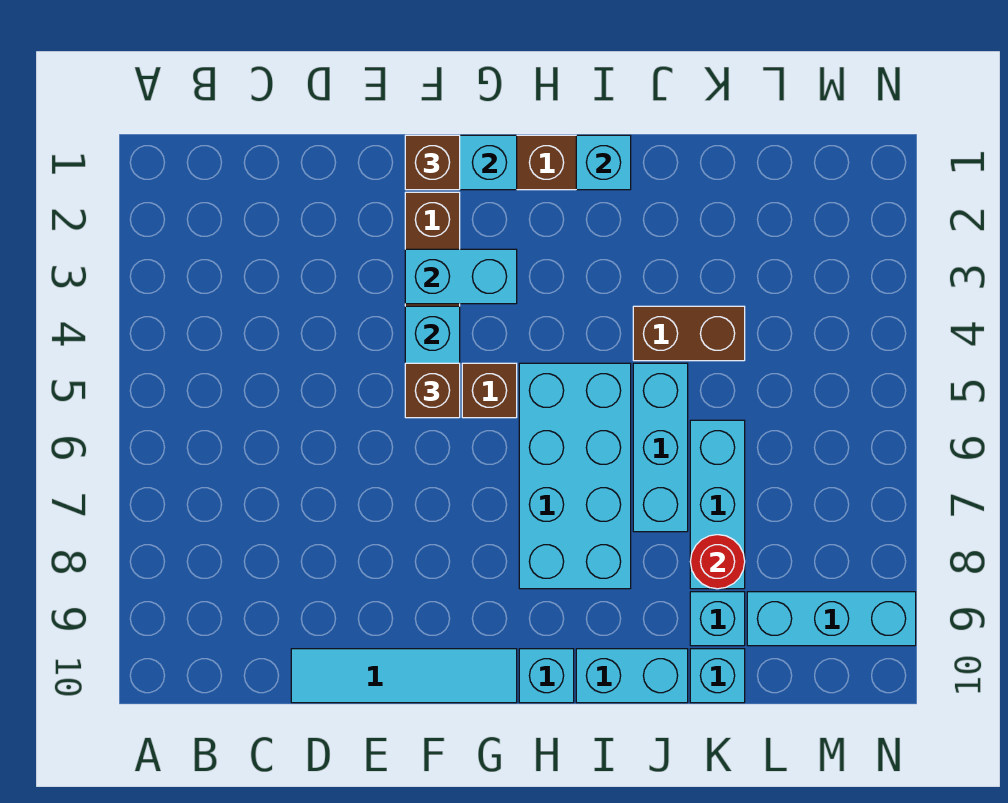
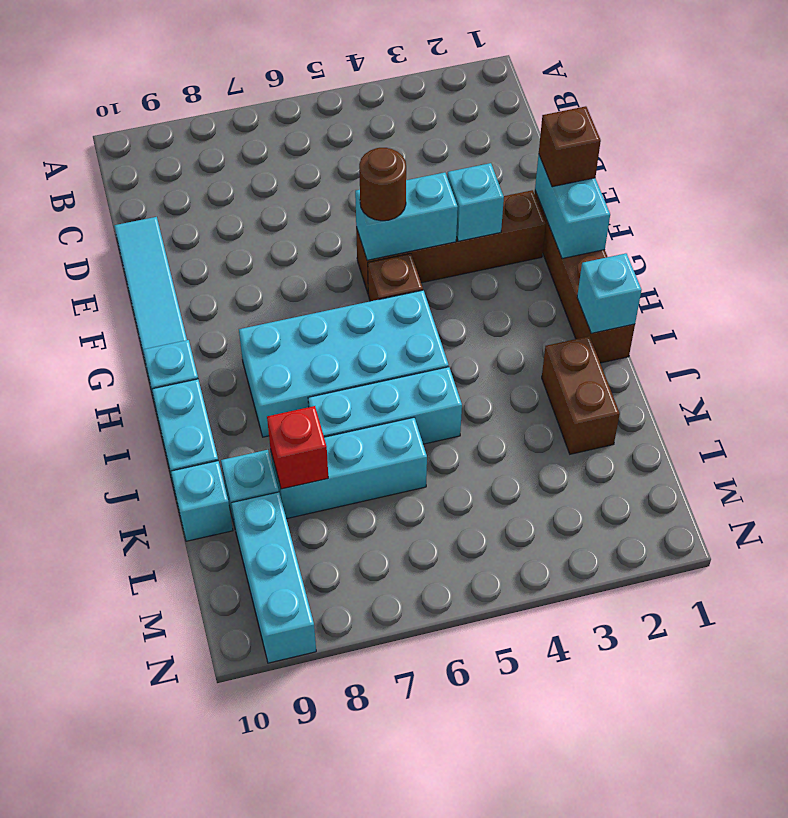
cyan brick F3:G3 level 2 -> cyan brick F3 level 2
brown brick F5 level 3 -> brown round brick F5 level 3
brown brick J4:K4 level 1 -> brown brick J2:K2 level 1
red round brick K8 level 2 -> red brick K8 level 2

